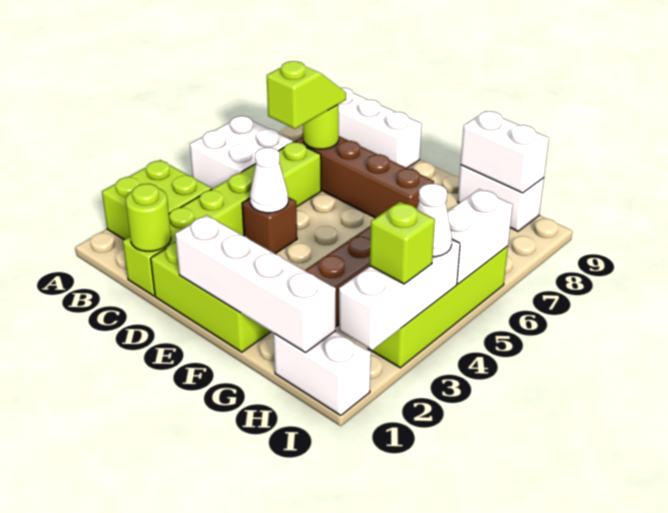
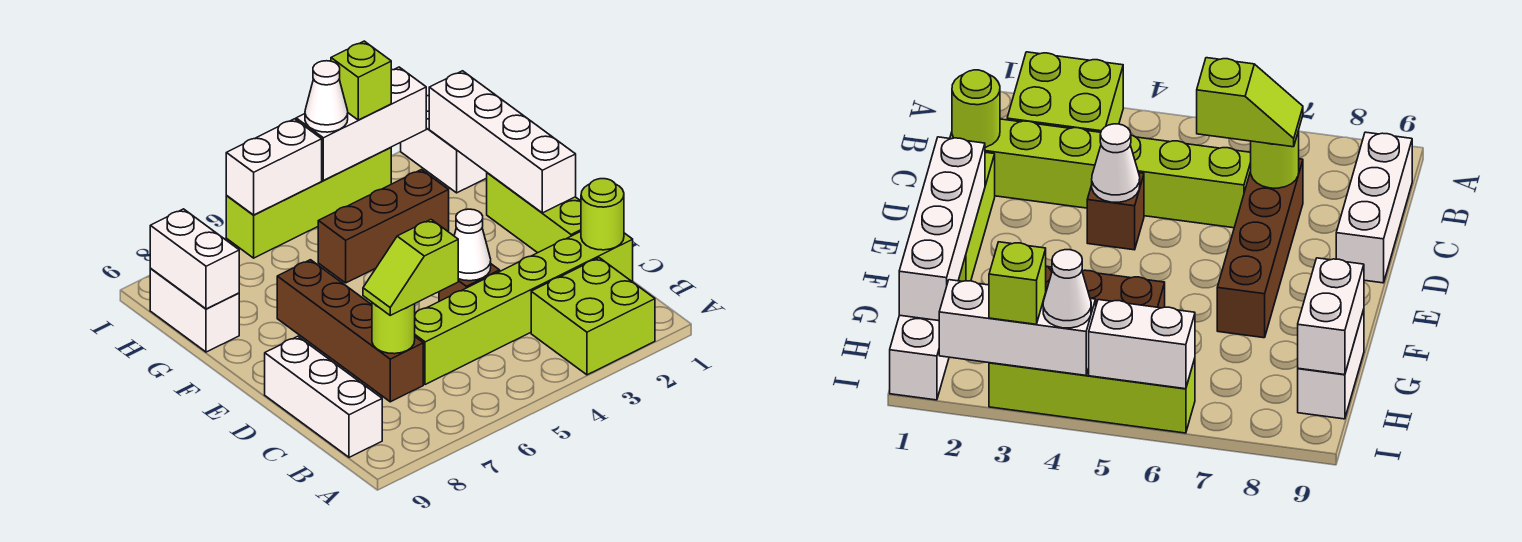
white brick A5:B6 level 1 -> none

